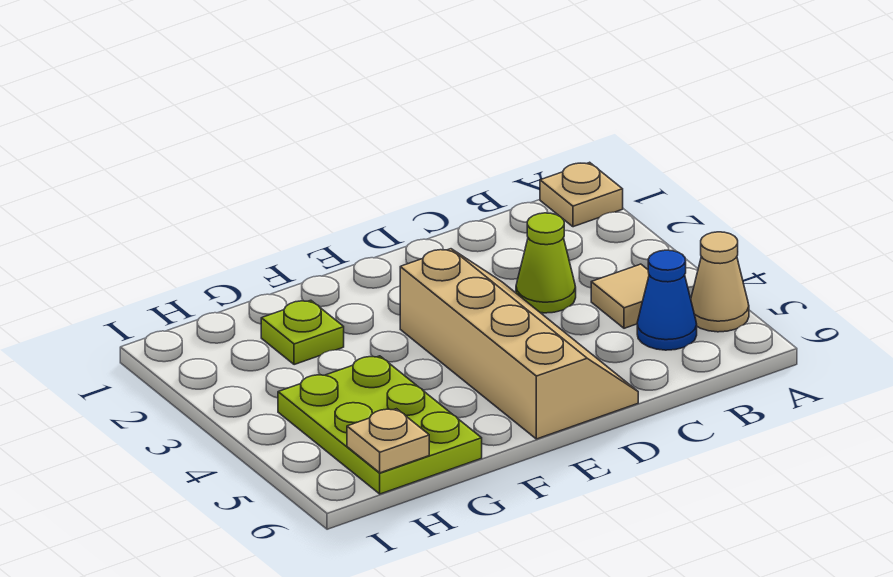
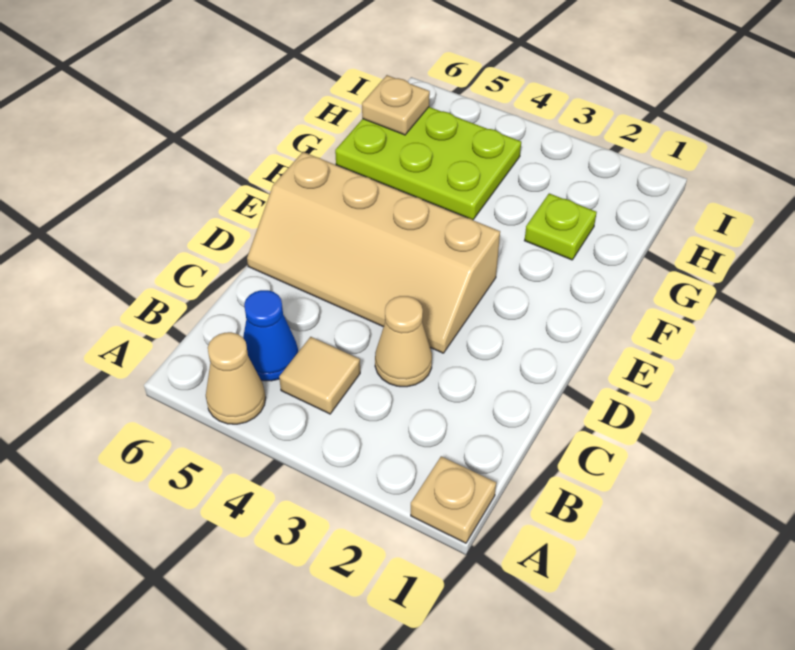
lime cone C3 level 1 -> tan cone C3 level 1

